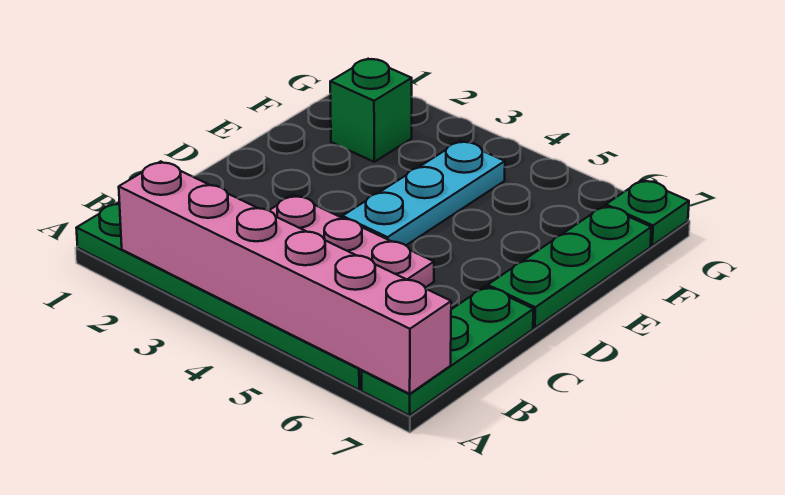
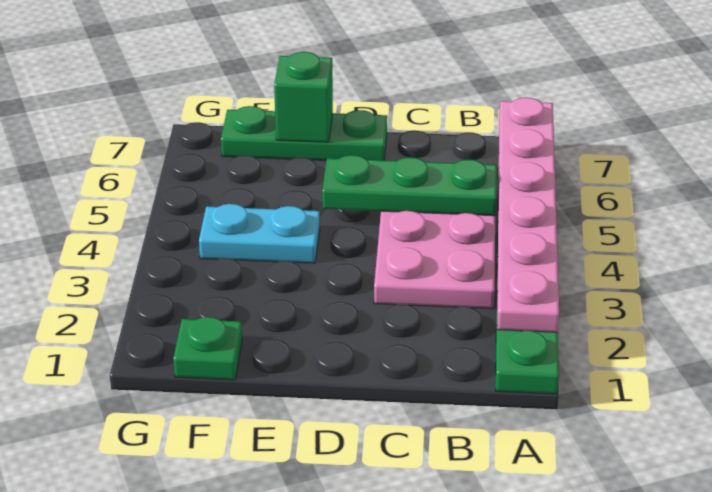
pink brick A2:A7 level 2 -> pink plate A2:A7 level 2
green plate A7:C7 level 1 -> green plate B5:D5 level 2
cyan plate D4:F4 level 1 -> cyan plate E4:F4 level 1
green brick F2 level 1 -> green brick E7 level 2
green plate G7 level 1 -> green plate F1 level 1

